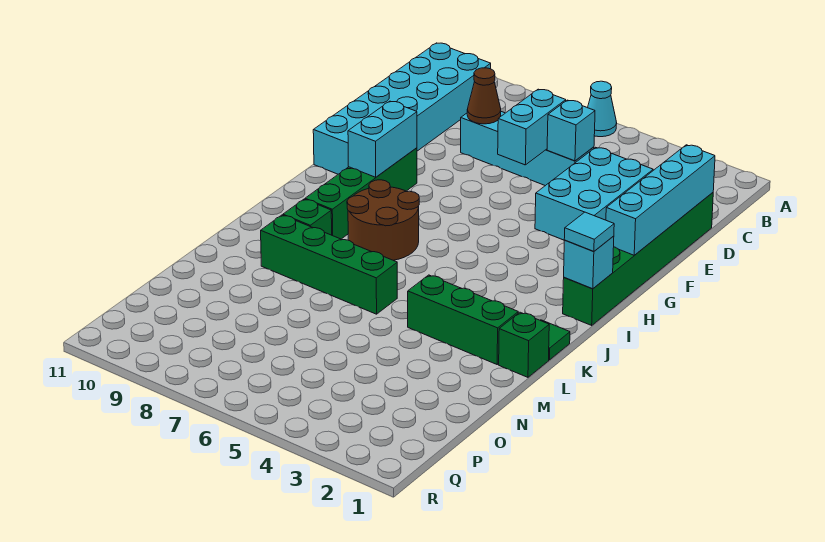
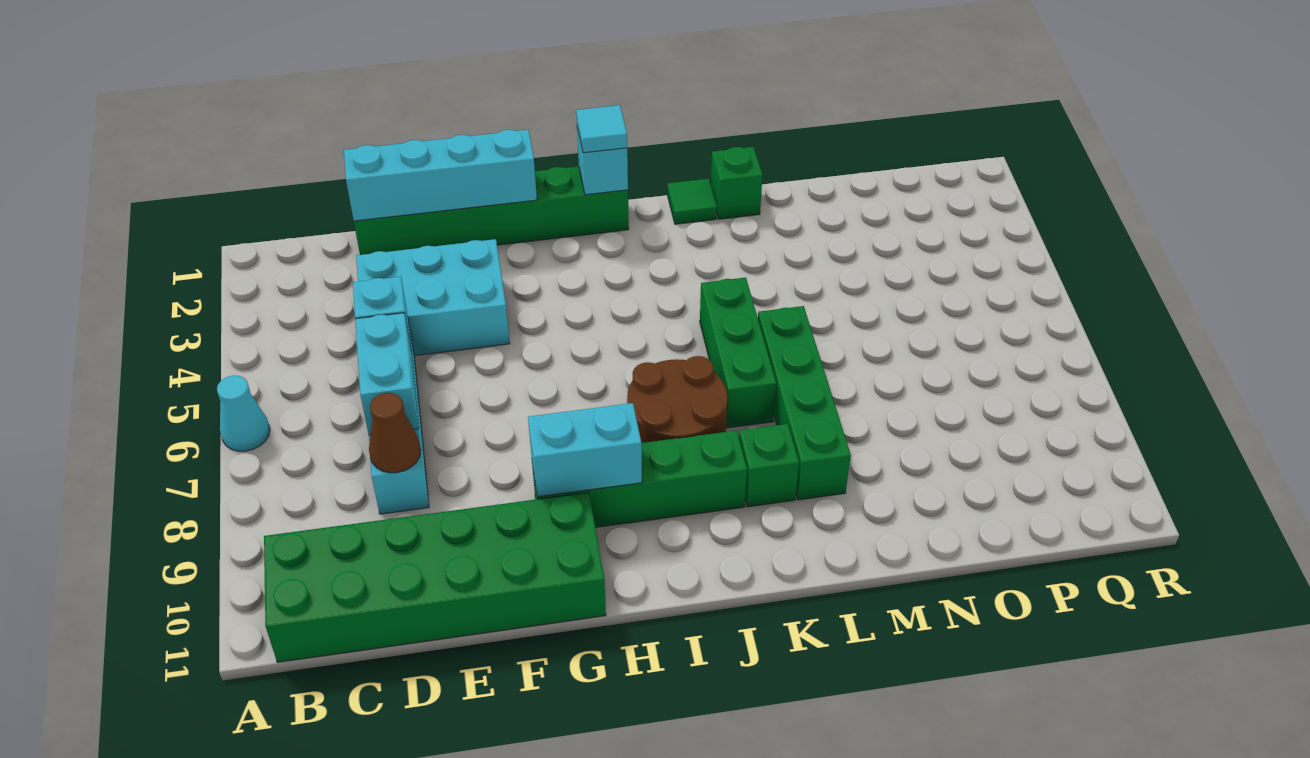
cyan brick B10:G11 level 1 -> green brick B10:G11 level 1
cyan brick D6:E6 level 2 -> cyan brick D6:D7 level 2
green brick L2:L4 level 1 -> green brick K5:K7 level 1

